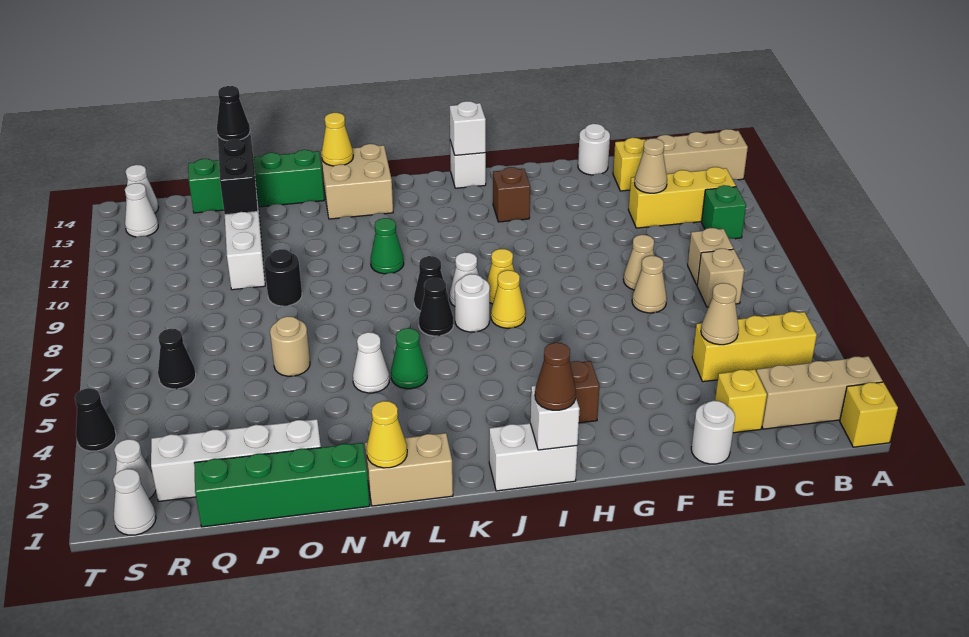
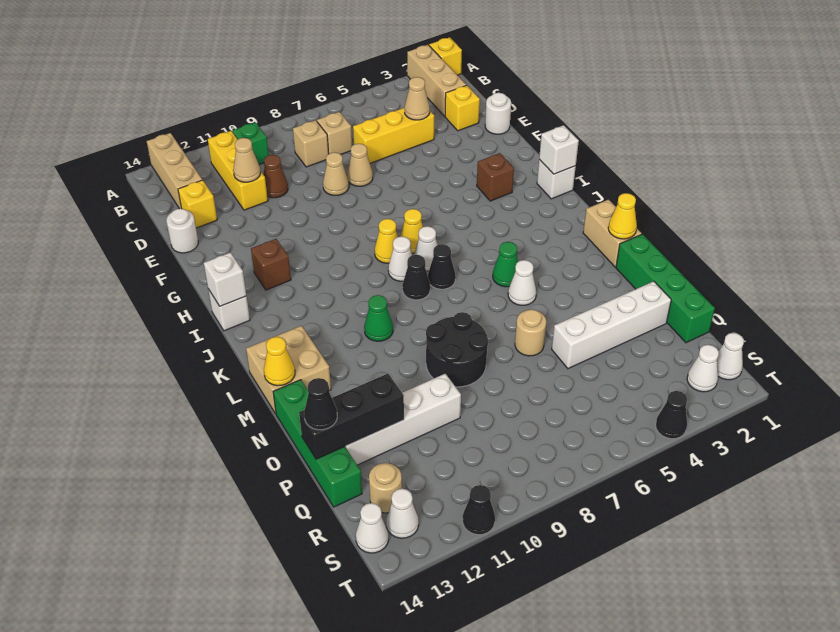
yellow brick B4:D4 level 1 -> yellow brick D4:D6 level 1
white brick I1:J1 level 1 -> white brick I1 level 1
brown cone I1 level 3 -> brown cone D10 level 1
white round brick J7 level 1 -> white cone J7 level 1
white brick O2:R2 level 1 -> white brick P2:P5 level 1
black round brick O9 level 1 -> black round brick N8:O9 level 1
black cone R6 level 1 -> black cone T11 level 1
none -> tan round brick R13 level 1

